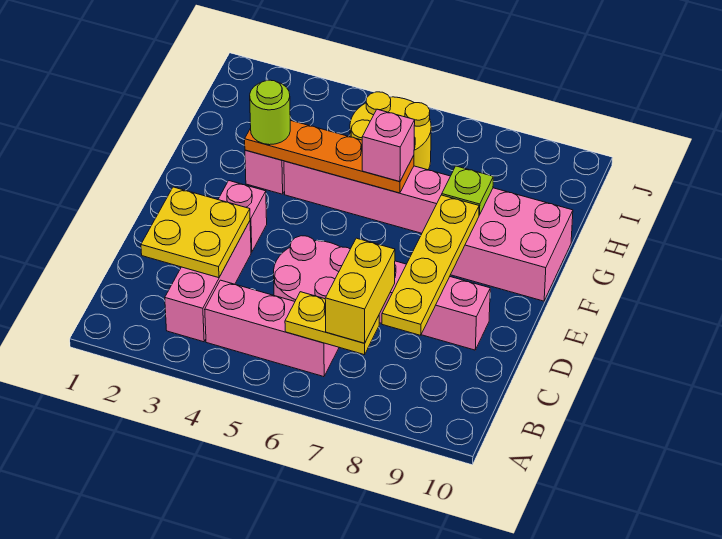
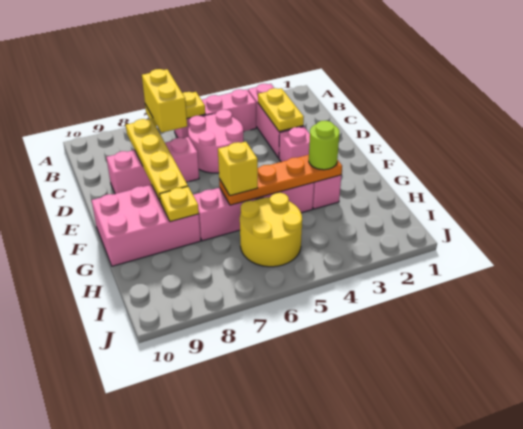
yellow plate C2:D3 level 2 -> yellow plate C3:D3 level 2
pink brick G6 level 3 -> yellow brick G6 level 3
lime plate G8 level 2 -> yellow plate G8 level 2

